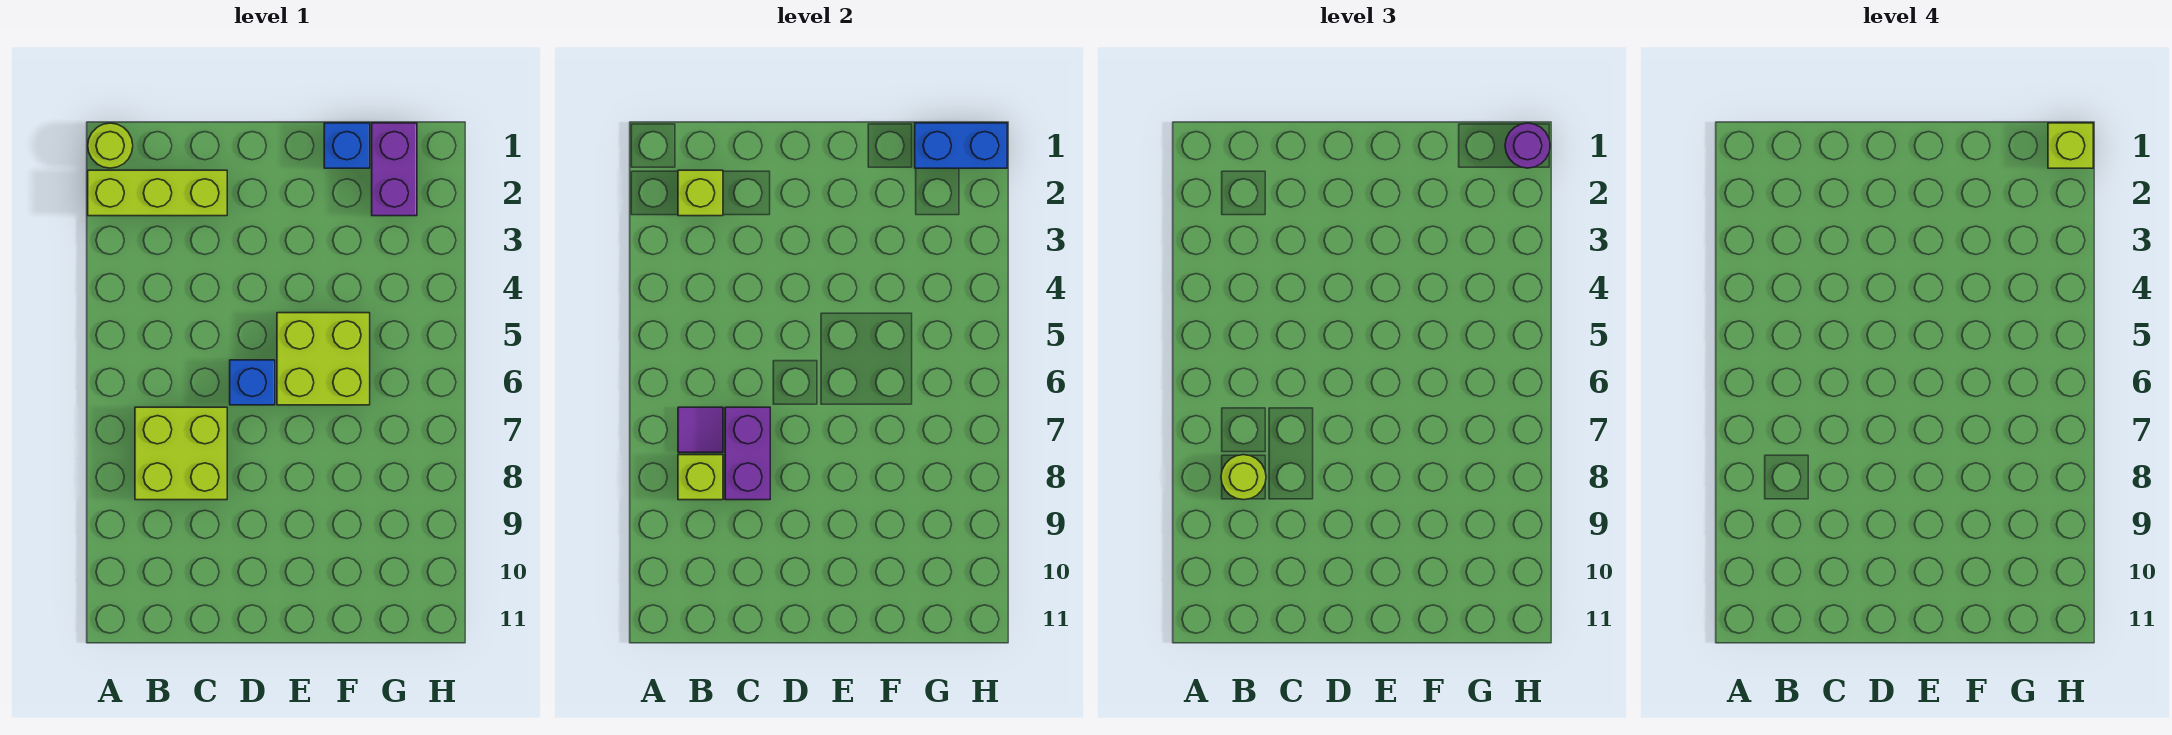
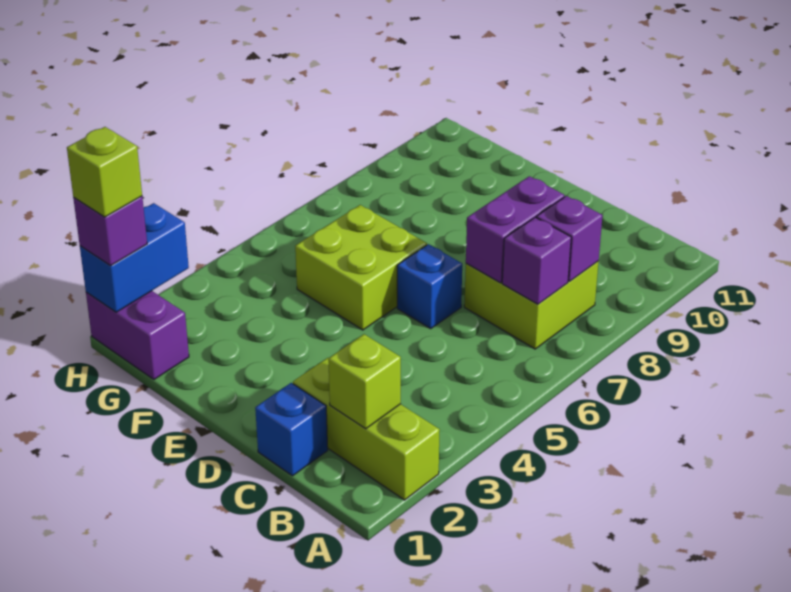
lime round brick A1 level 1 -> none
purple tile B7 level 2 -> purple brick B7 level 2
lime brick B8 level 2 -> purple brick B8 level 2
lime round brick B8 level 3 -> none
blue brick F1 level 1 -> blue brick C1 level 1
purple brick G1:G2 level 1 -> purple brick G1:H1 level 1
blue brick G1:H1 level 2 -> blue brick H1:H2 level 2
purple round brick H1 level 3 -> purple brick H1 level 3

